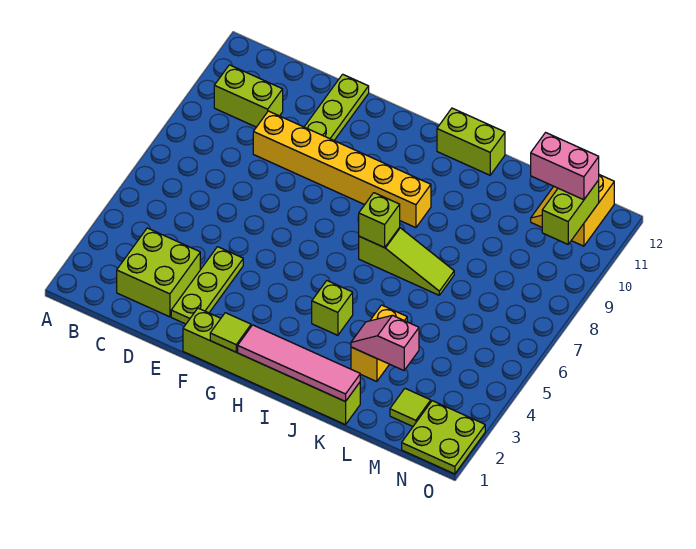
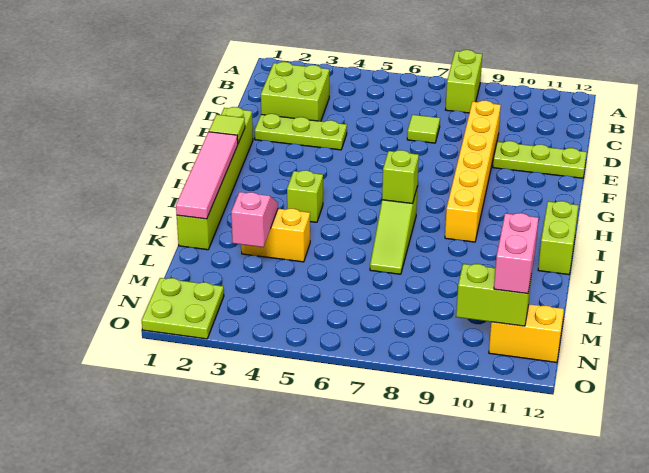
lime brick B10:C10 level 1 -> lime brick A8:B8 level 1
lime tile M2 level 1 -> lime tile D7 level 1

